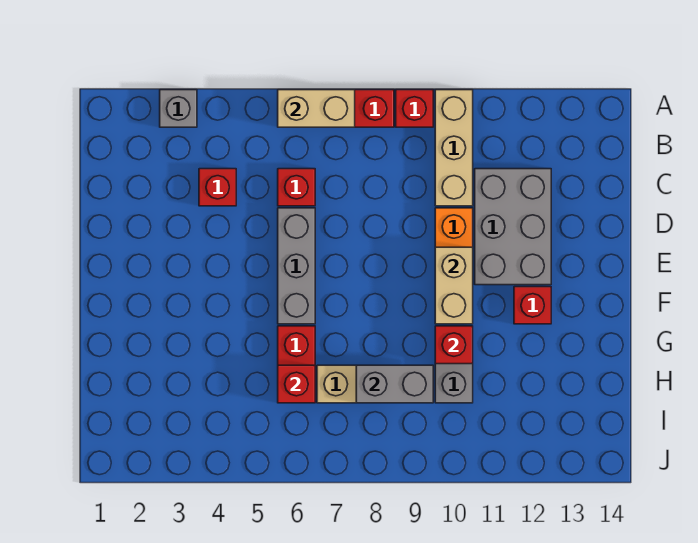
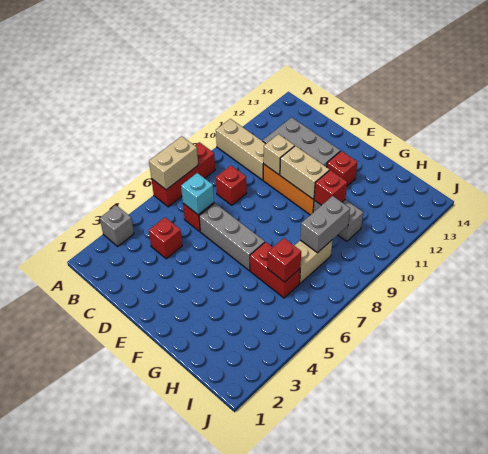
red brick A9 level 1 -> red brick C8 level 1
none -> cyan brick C6 level 2
none -> tan brick D10 level 2

